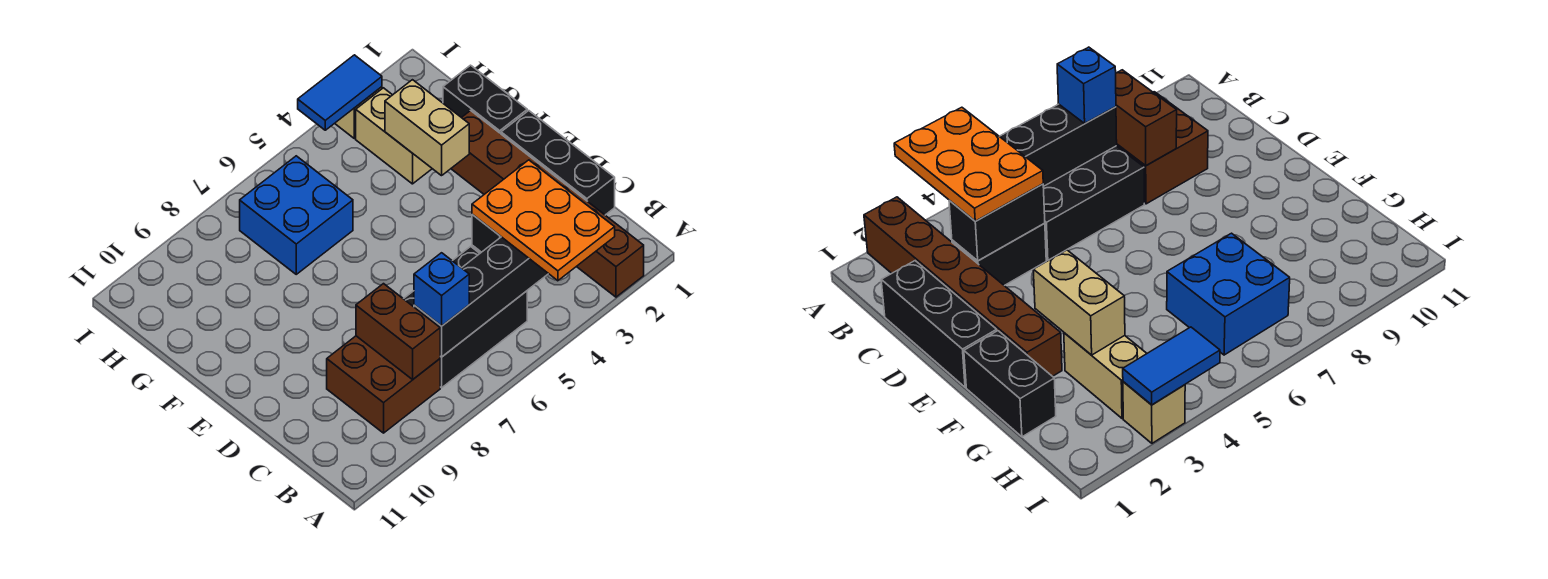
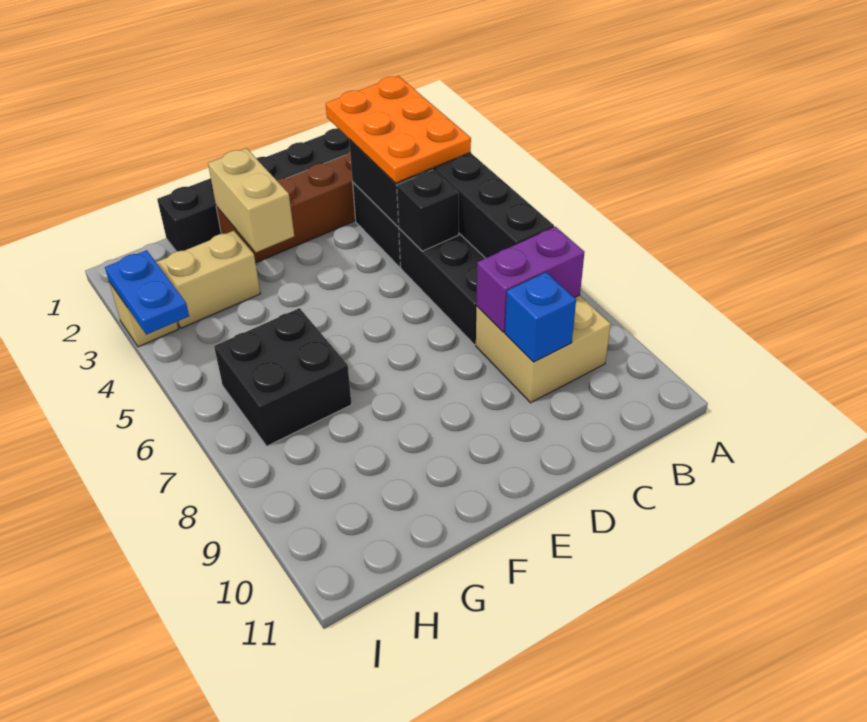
orange plate A3:C4 level 3 -> orange plate B2:C4 level 3
blue brick B7 level 3 -> blue brick C9 level 2
brown brick B8:C9 level 1 -> tan brick B8:C9 level 1
brown brick B8:C8 level 2 -> purple brick B8:C8 level 2
none -> black brick C5 level 2
tan brick F3:G3 level 2 -> tan brick F2:F3 level 2
blue brick G6:H7 level 1 -> black brick G6:H7 level 1
blue tile I3:I4 level 2 -> blue plate I3:I4 level 2

